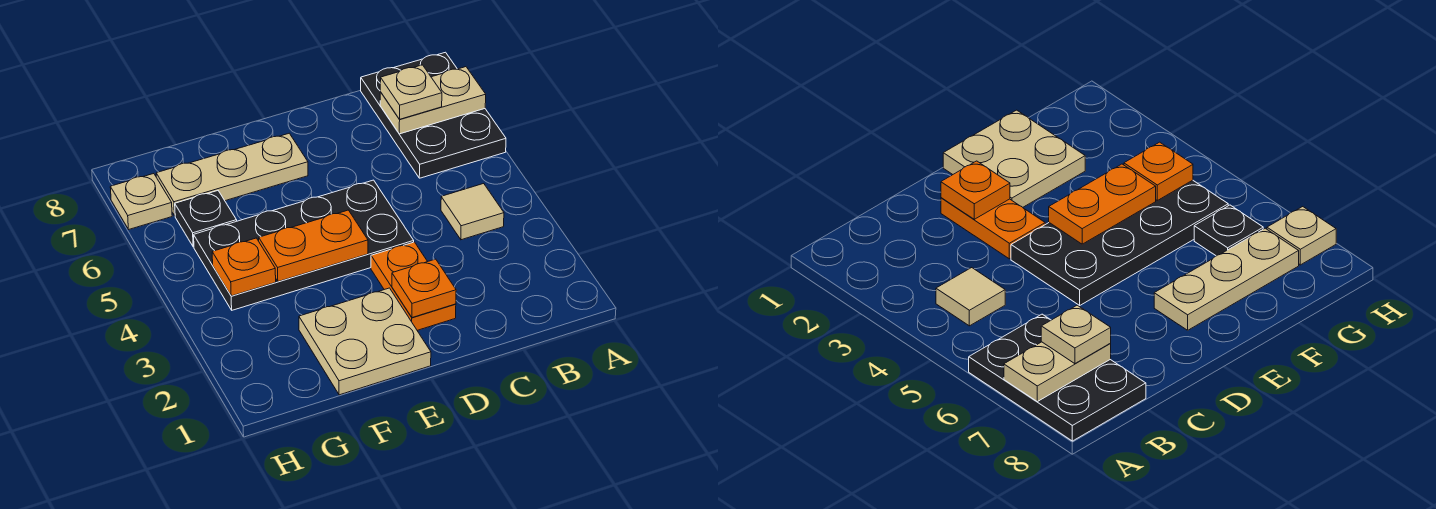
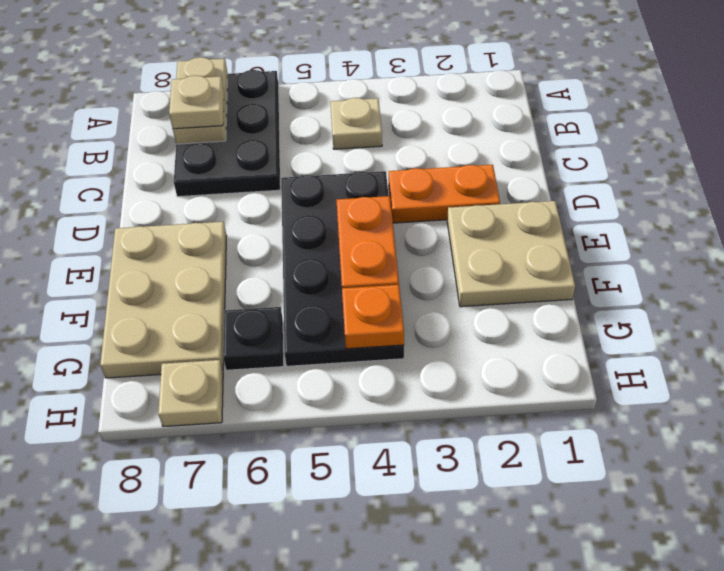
black plate A6:B8 level 1 -> black plate A6:C7 level 1
tan tile B4 level 1 -> tan plate B4 level 1
orange plate D2 level 2 -> none
tan plate E7:G7 level 1 -> tan plate E7:G8 level 1

